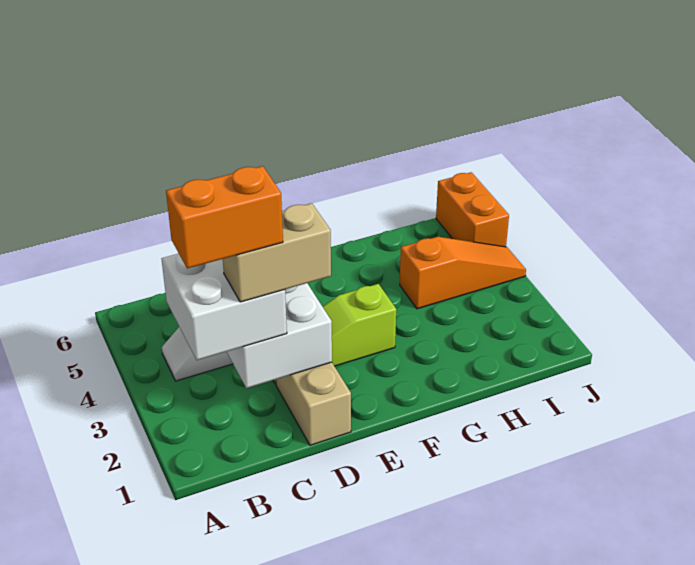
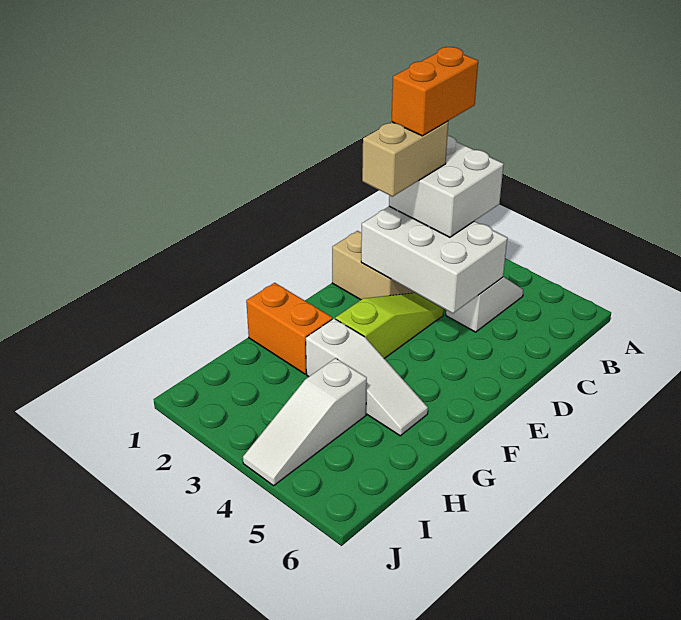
none -> white slope G3:G5 level 1 top 3
orange slope H4:J4 level 1 top H -> white slope H4:J4 level 1 top H
orange brick J5:J6 level 1 -> orange brick G1:G2 level 1

